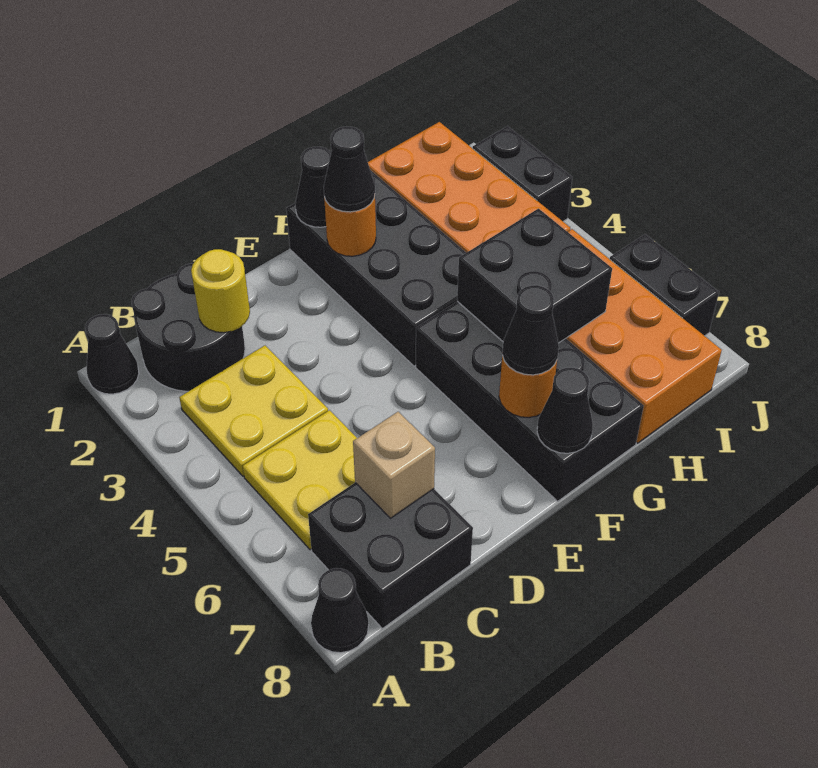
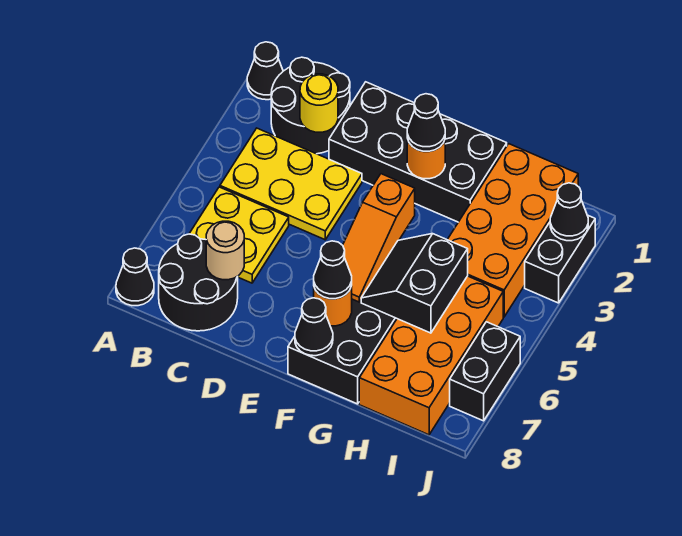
yellow plate B3:C4 level 1 -> yellow plate B3:D4 level 1
black brick B7:C8 level 1 -> black round brick B7:C8 level 1
tan brick C7 level 2 -> tan round brick C7 level 2
black brick F1:G4 level 1 -> black brick D1:G2 level 1
black cone F1 level 2 -> black cone J2 level 2
none -> orange slope F4:F6 level 2 top 4
black brick G5:H6 level 2 -> black slope G5:H6 level 2 top H

